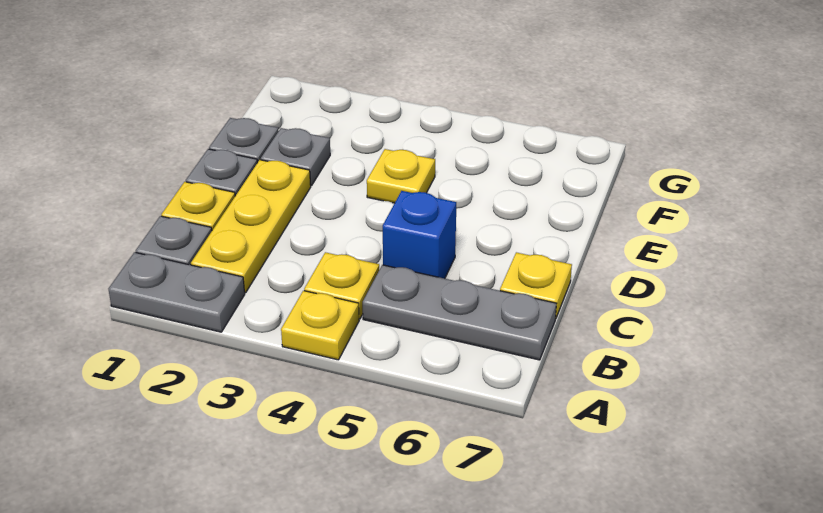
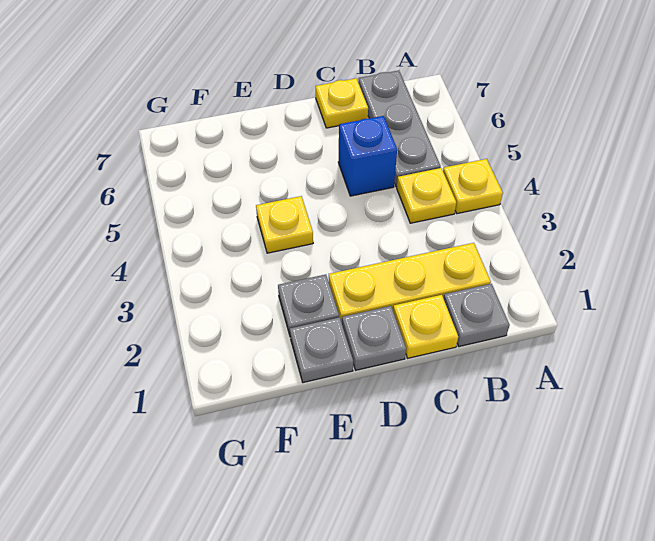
grey plate A1:A2 level 1 -> none

